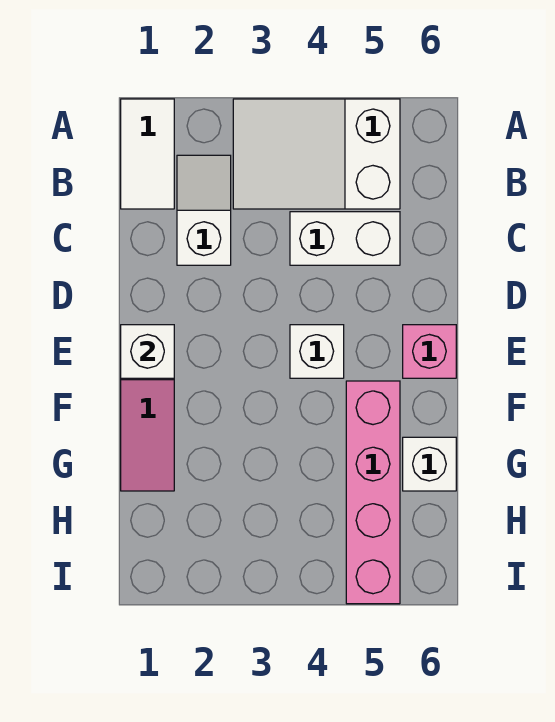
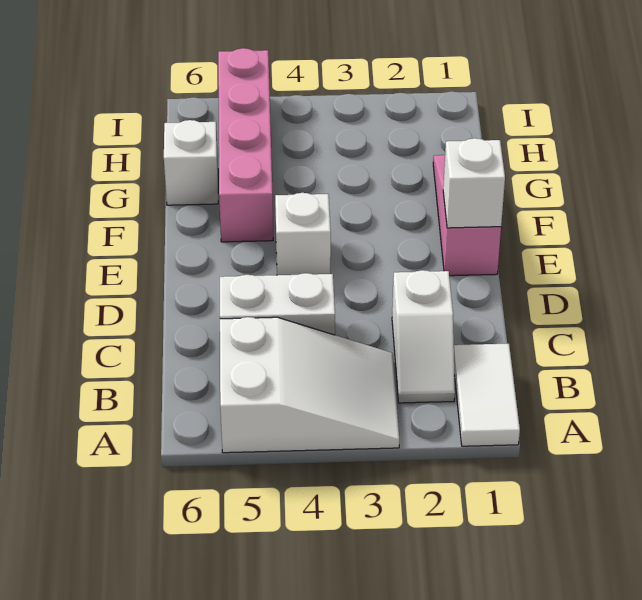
pink brick E6 level 1 -> none

